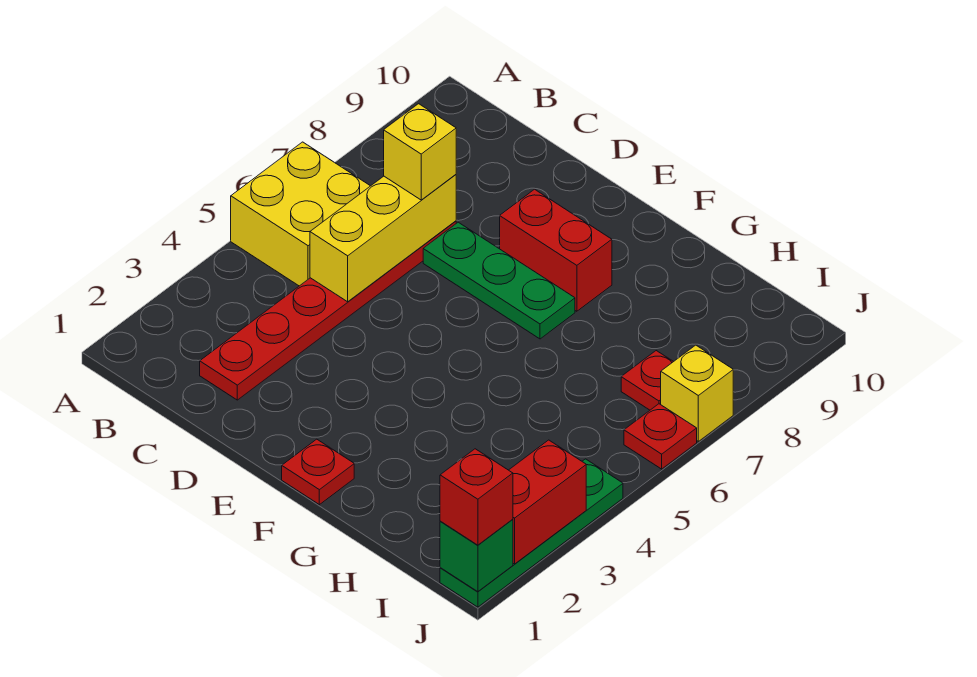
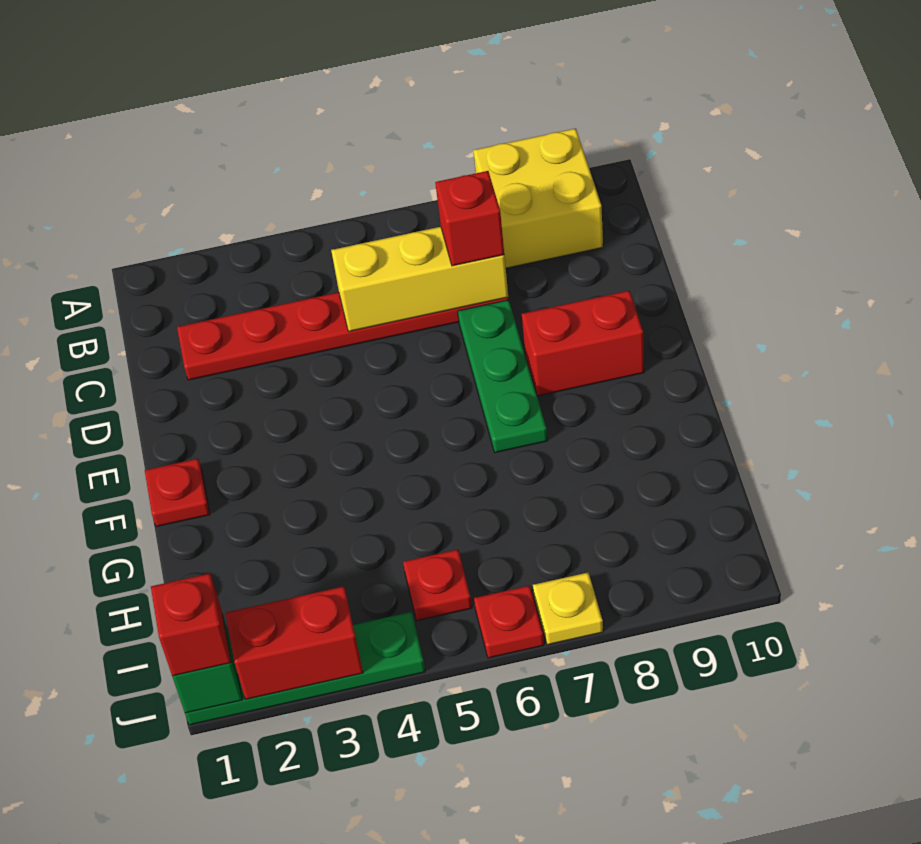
yellow brick A5:B6 level 1 -> yellow brick A8:B9 level 1
yellow brick C7 level 3 -> red brick C7 level 3
red brick E8:F8 level 1 -> red brick E8:E9 level 1
red plate I7 level 1 -> red plate I5 level 1
yellow brick J7 level 1 -> yellow plate J7 level 1

